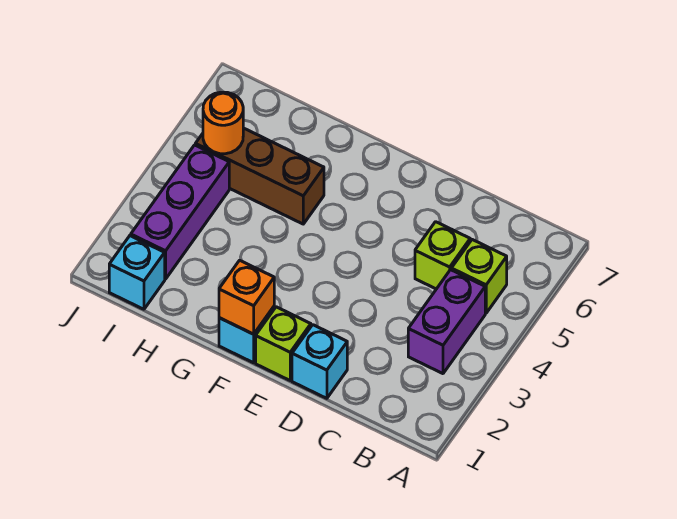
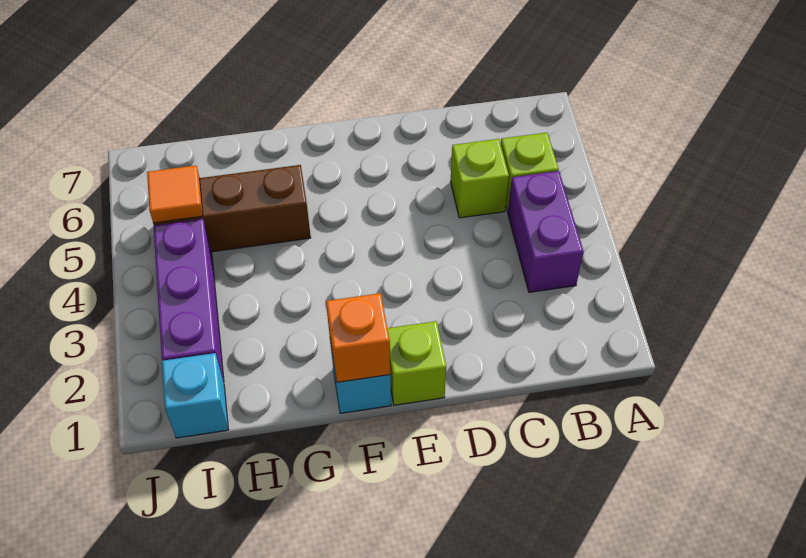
cyan brick D1 level 1 -> none
orange round brick I5 level 2 -> orange tile I5 level 2

